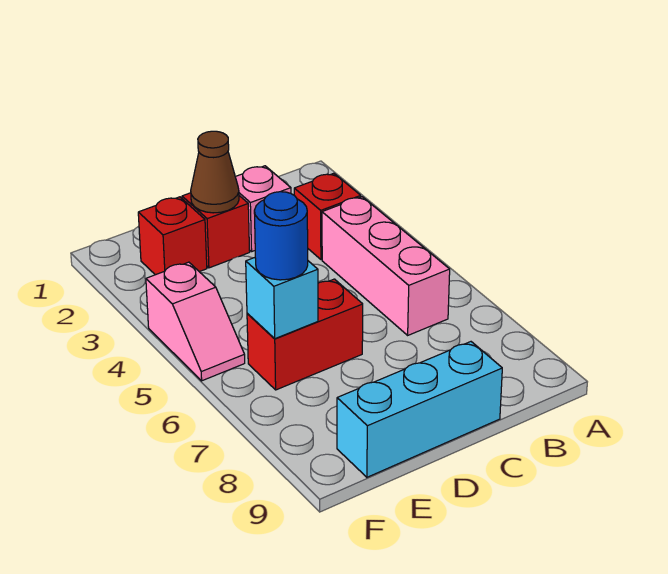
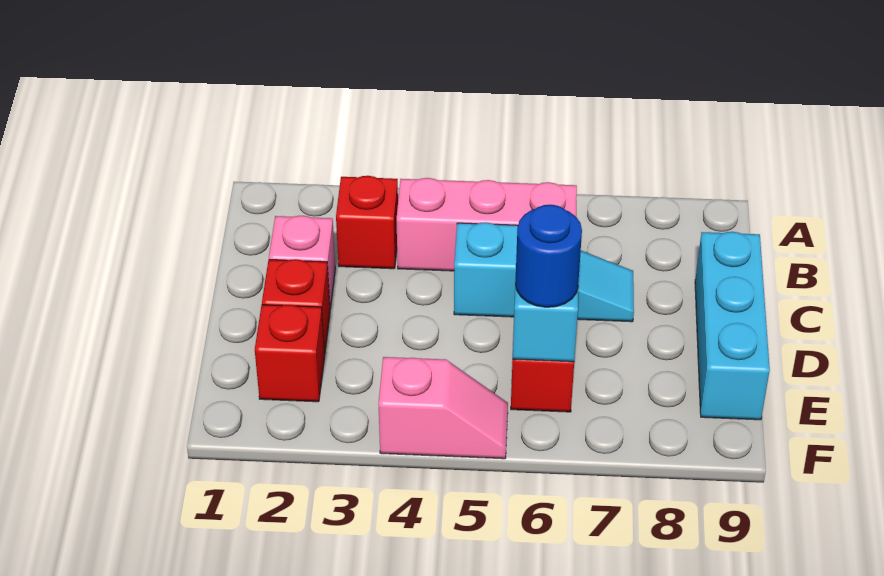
none -> cyan slope C5:C7 level 1 top 5
brown cone D2 level 2 -> none

